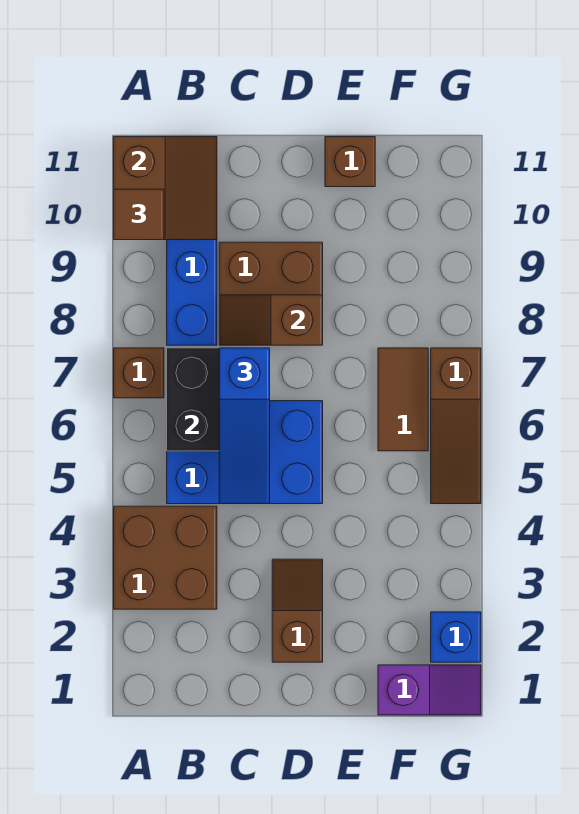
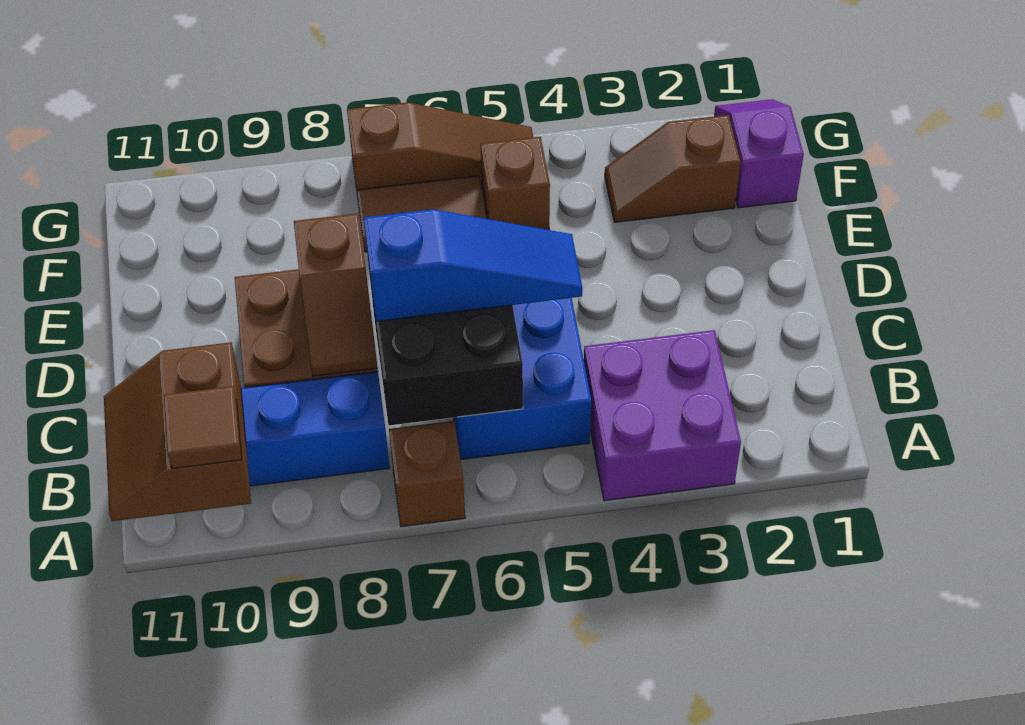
brown brick A3:B4 level 1 -> purple brick A3:B4 level 1
brown slope A10:B11 level 2 top A -> brown slope A10:B11 level 2 top 10
brown slope D2:D3 level 1 top 2 -> brown slope F2:F3 level 1 top 2
brown brick E11 level 1 -> brown brick F5 level 1
blue brick G2 level 1 -> none

